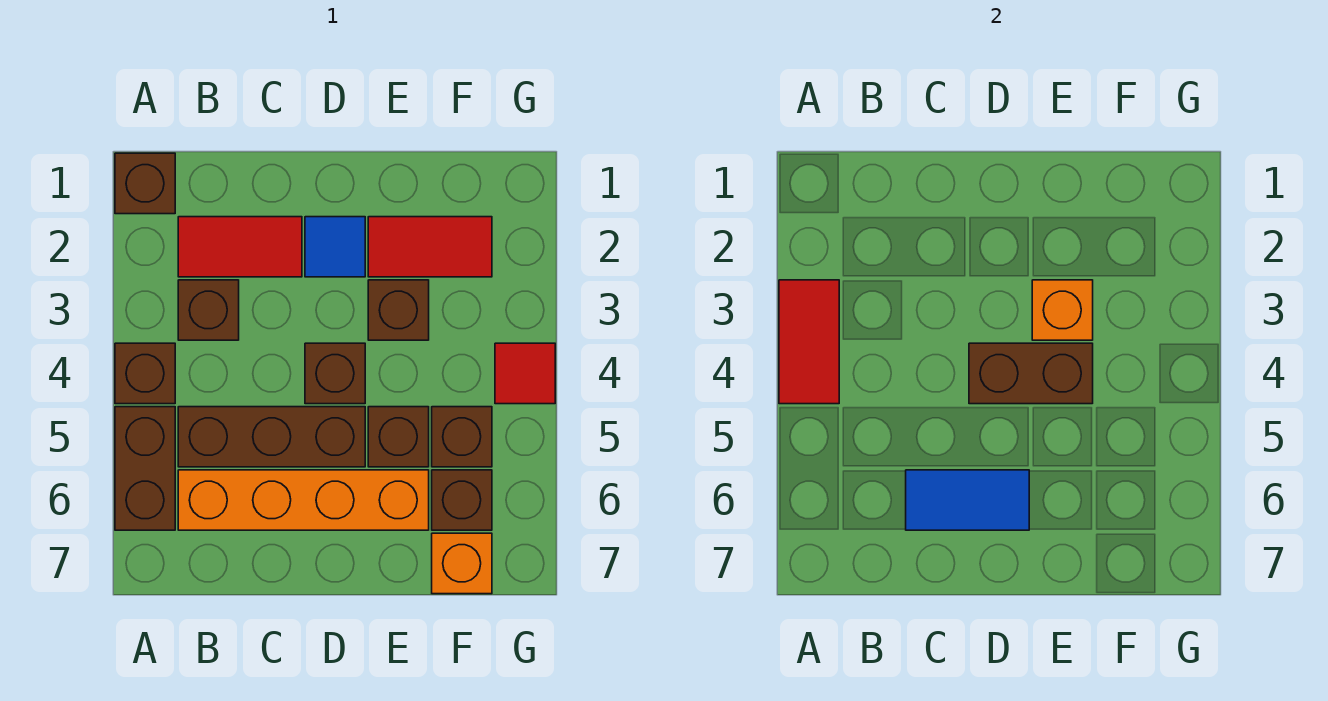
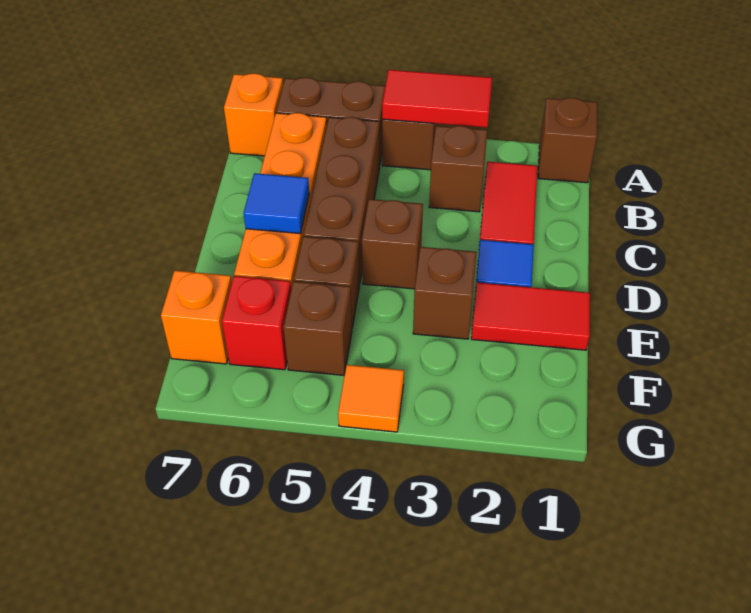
blue tile C6:D6 level 2 -> blue tile D6 level 2
brown brick D4:E4 level 2 -> none
red tile E2:F2 level 1 -> red tile E1:E2 level 1
orange brick E3 level 2 -> orange brick A7 level 1
brown brick F6 level 1 -> red brick F6 level 1
red tile G4 level 1 -> orange tile G4 level 1

